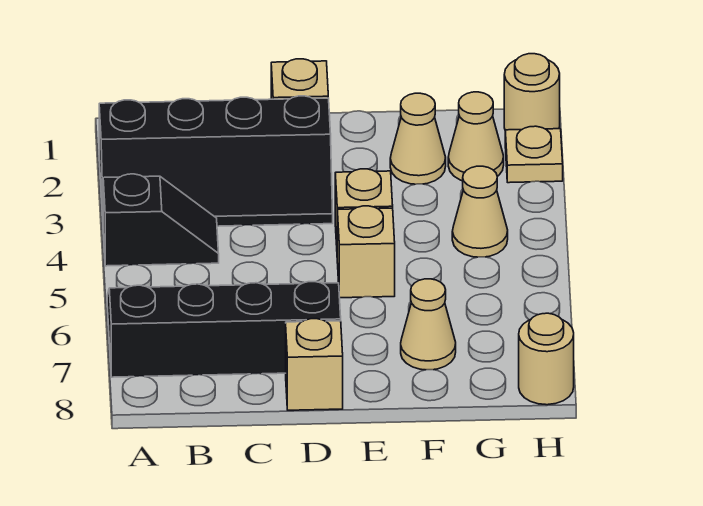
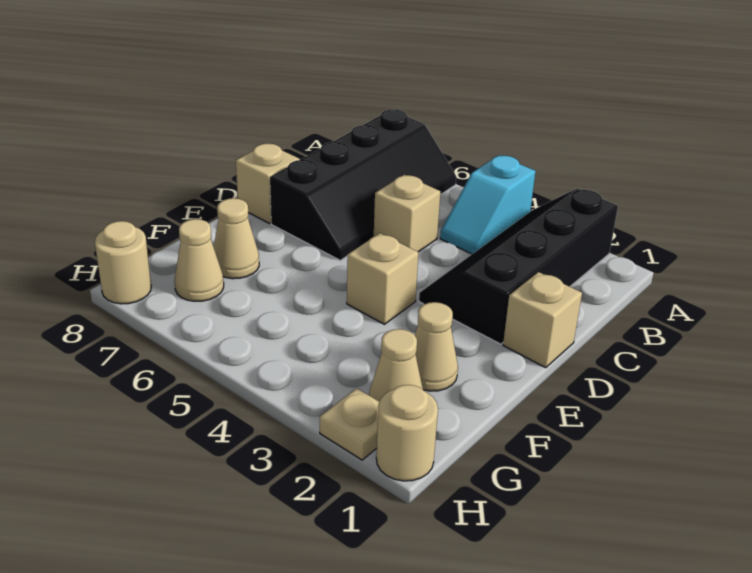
black slope A4:B4 level 1 top A -> cyan slope A4:B4 level 1 top A
tan brick E5 level 1 -> tan brick C5 level 1
tan cone G4 level 1 -> tan cone G7 level 1

